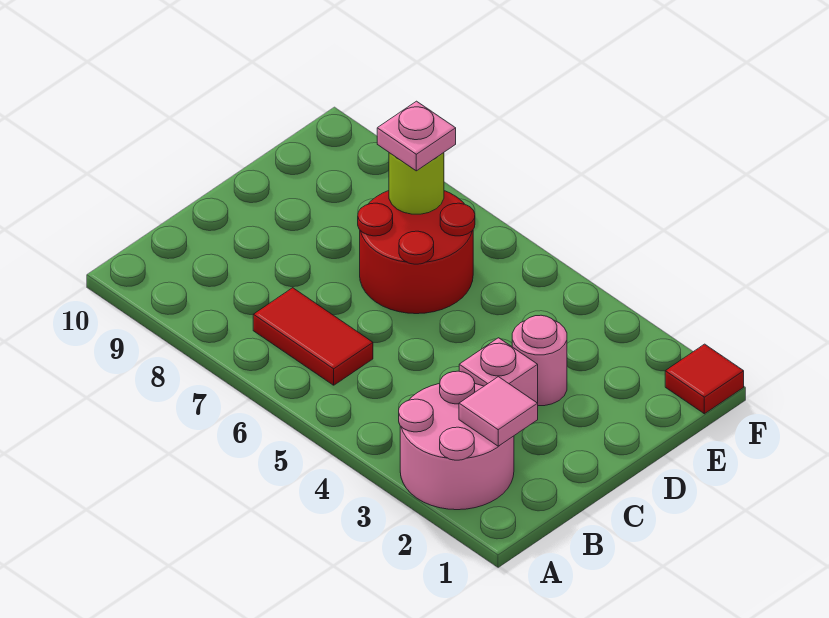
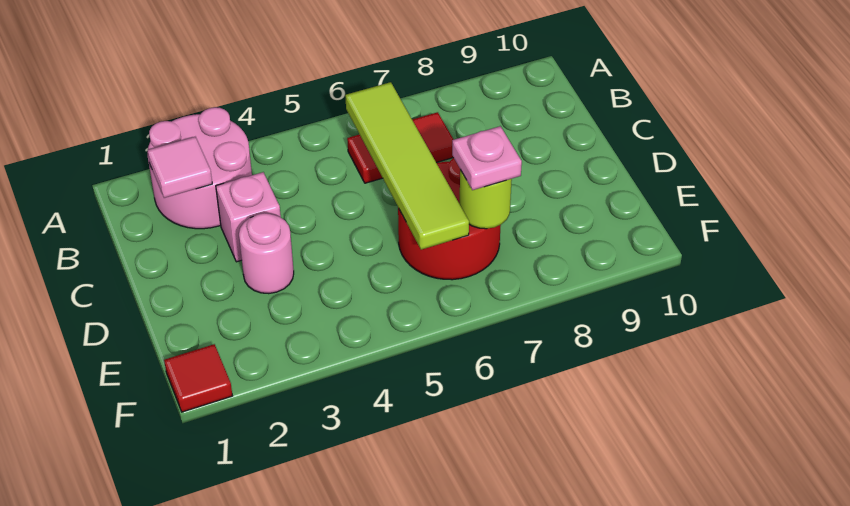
none -> lime tile B6:E6 level 2

